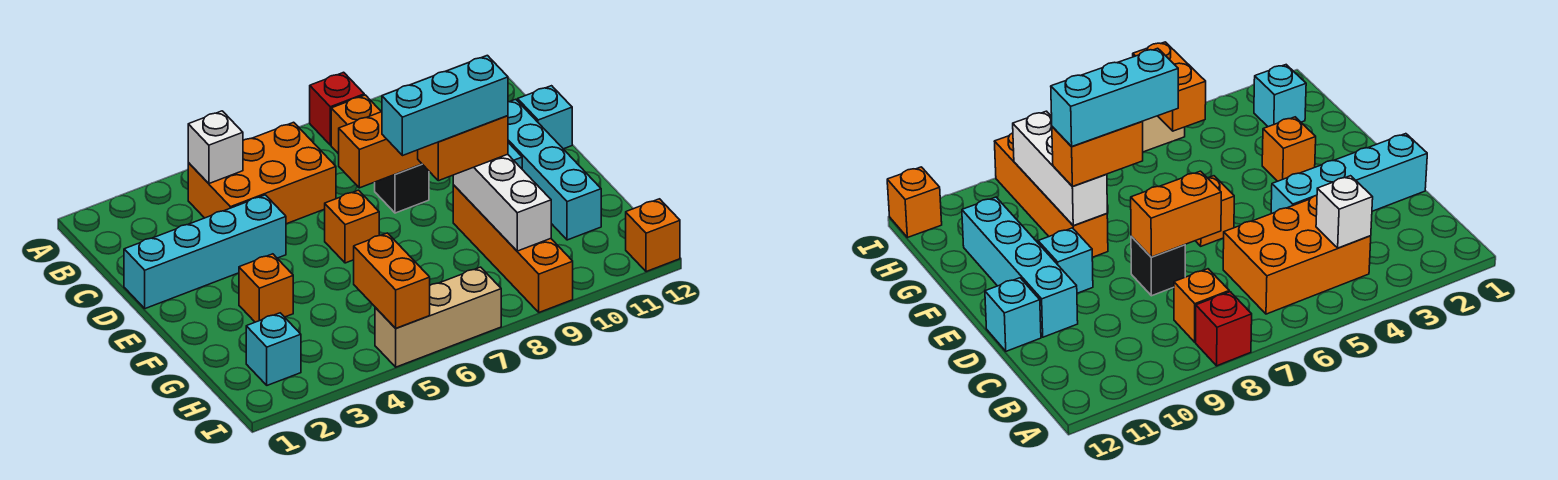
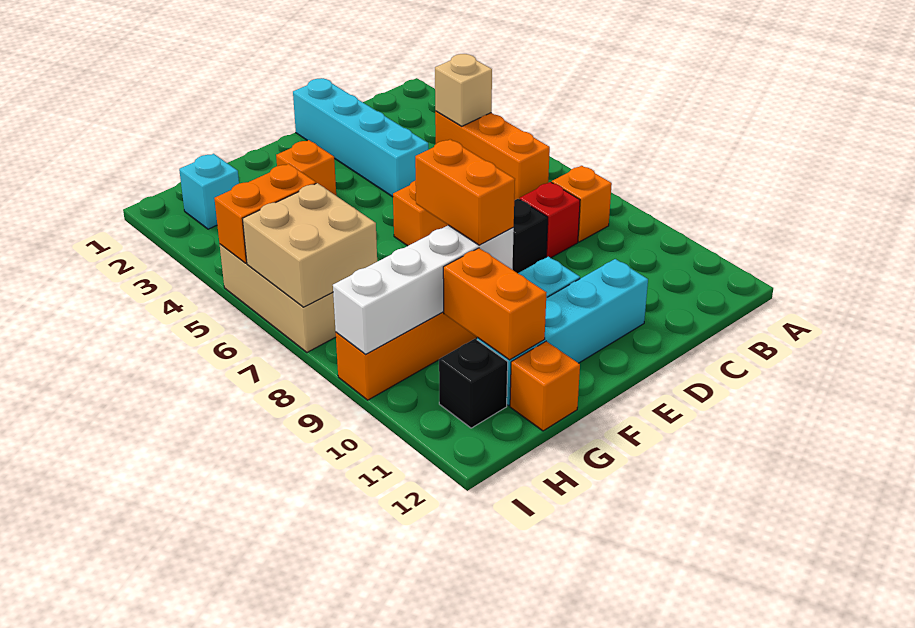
red brick A8 level 1 -> red brick C8 level 1
orange brick B4:C6 level 1 -> orange brick B4:B6 level 1
white brick B4 level 2 -> tan brick B4 level 2
orange brick D7:D8 level 2 -> orange brick G10:G11 level 2
cyan brick D12 level 1 -> none
cyan brick F7:F9 level 4 -> none
white brick F9:H9 level 2 -> white brick F9:I9 level 2
none -> tan brick H6:I7 level 2
none -> black brick H11 level 1
orange brick I12 level 1 -> orange brick G12 level 1

